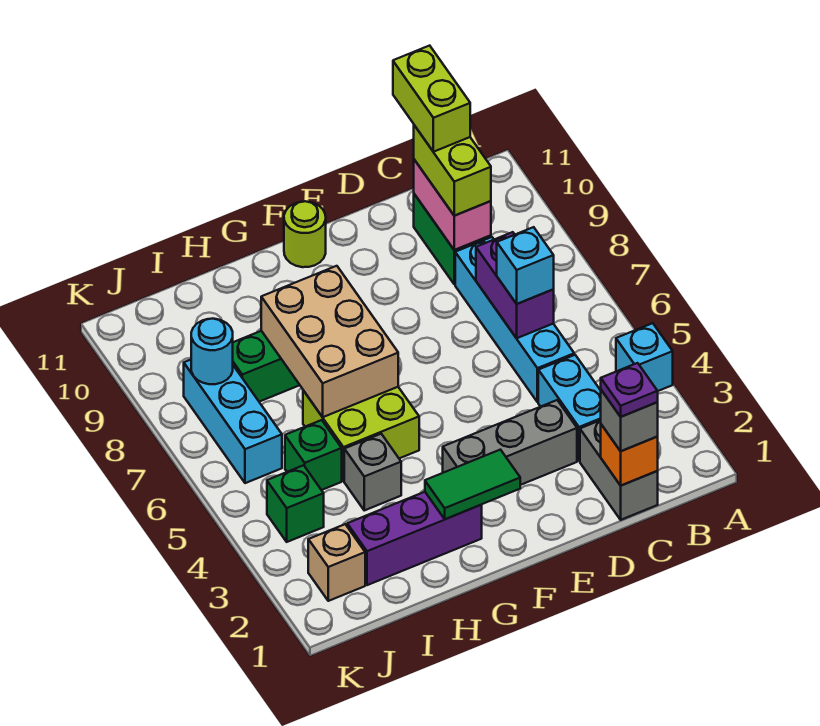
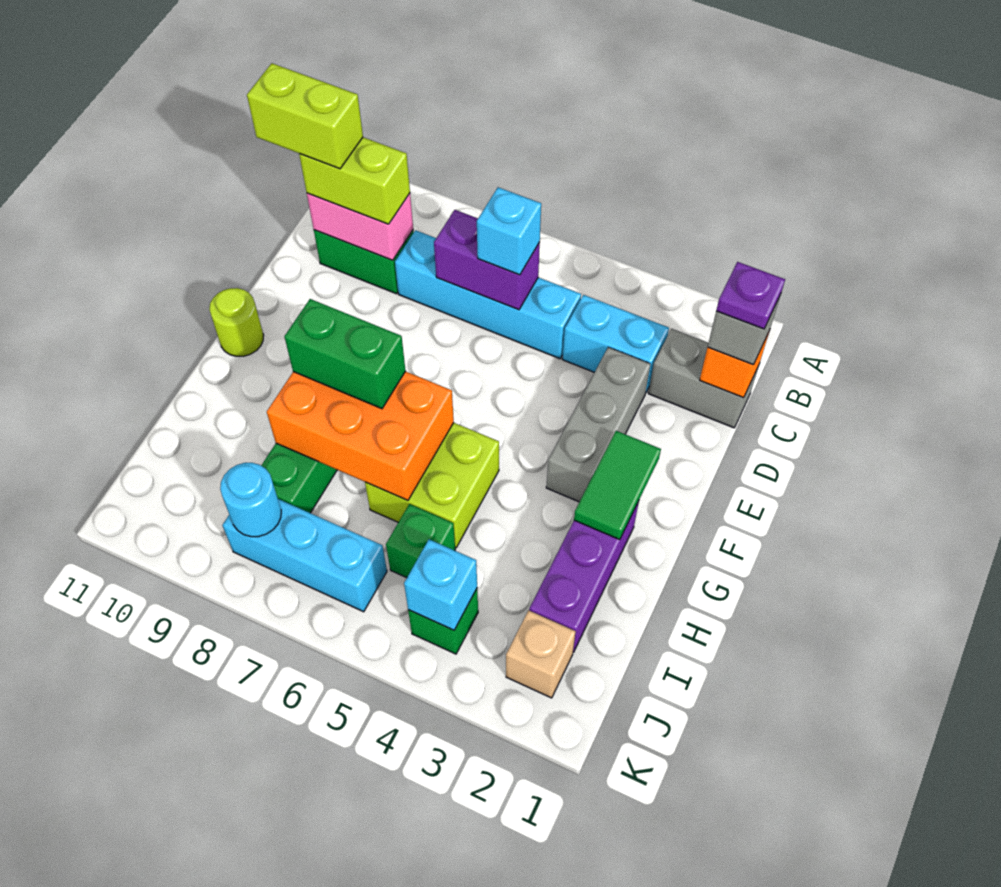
cyan brick A4 level 1 -> cyan brick J4 level 2
tan brick G6:H8 level 2 -> orange brick G6:H8 level 2
none -> green brick G7:G8 level 3
grey brick H4 level 1 -> none

